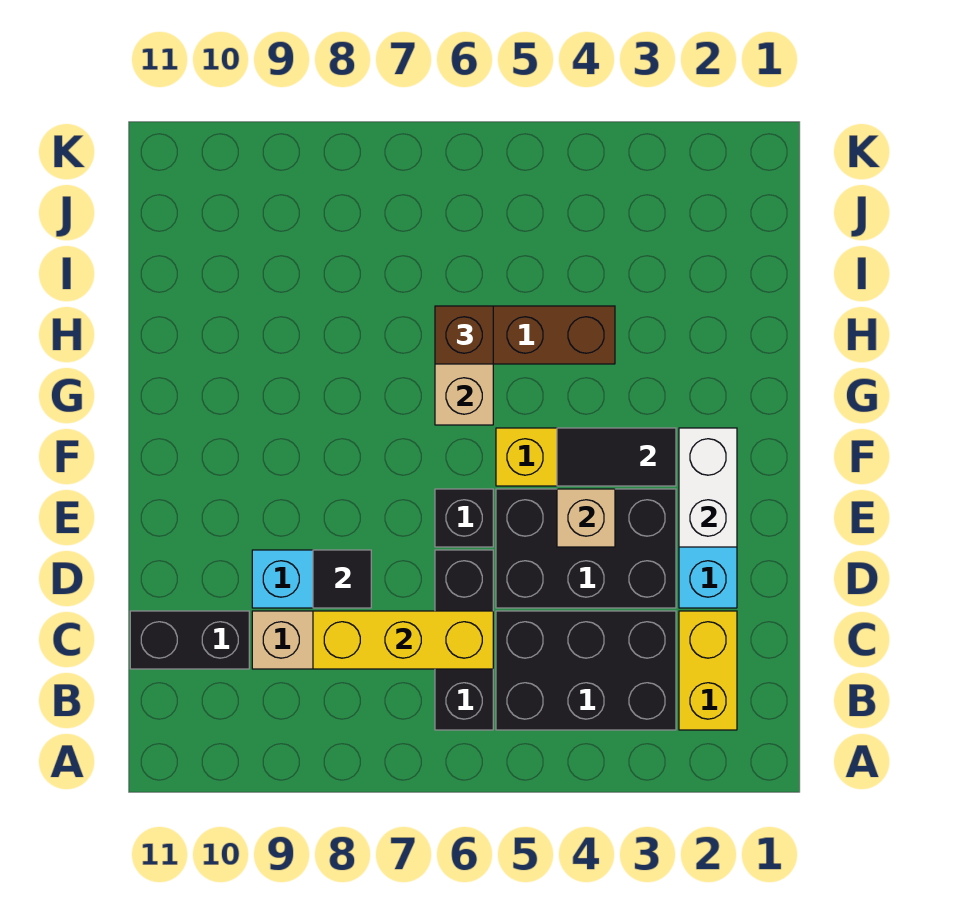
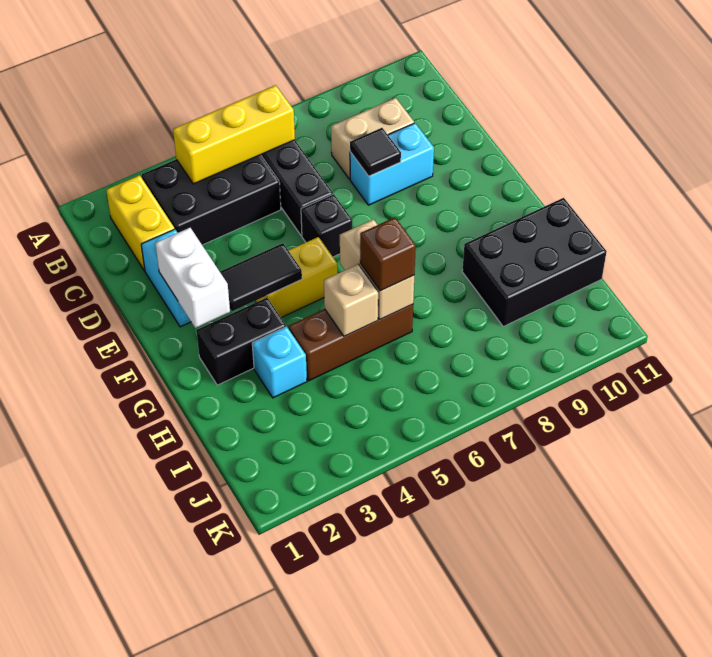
yellow brick C6:C8 level 2 -> yellow brick B4:B6 level 2
black brick C10:C11 level 1 -> black brick G2:G3 level 1
black brick D3:E5 level 1 -> black brick H9:I11 level 1
tan brick E4 level 2 -> tan brick H5 level 2
none -> cyan brick H3 level 1

